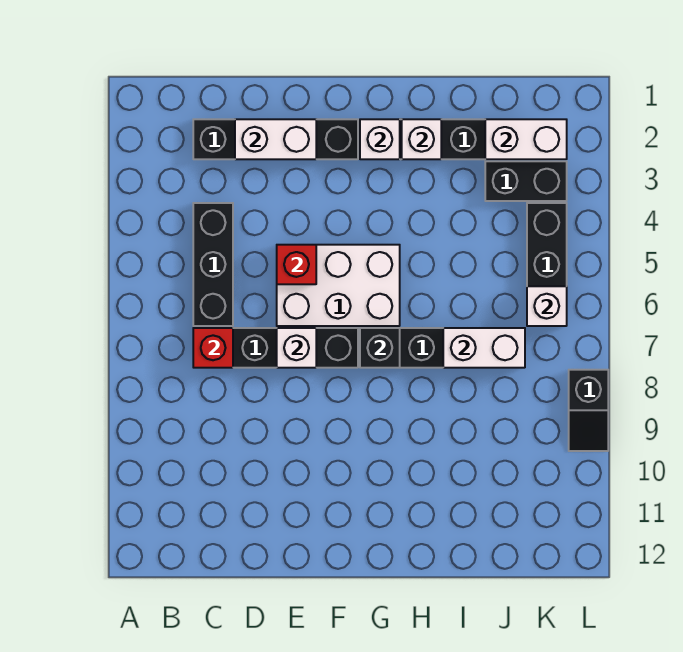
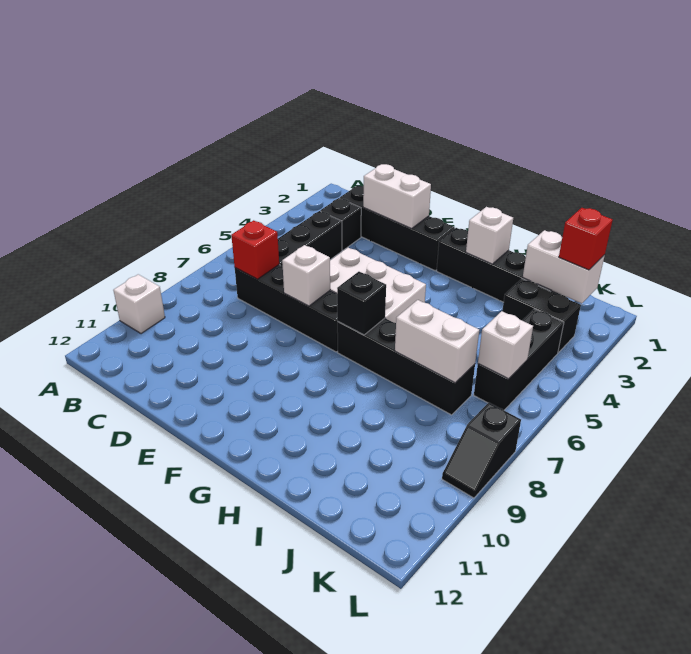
none -> black brick C3 level 1
red brick E5 level 2 -> red brick K2 level 3
white brick G2 level 2 -> white brick A10 level 1

